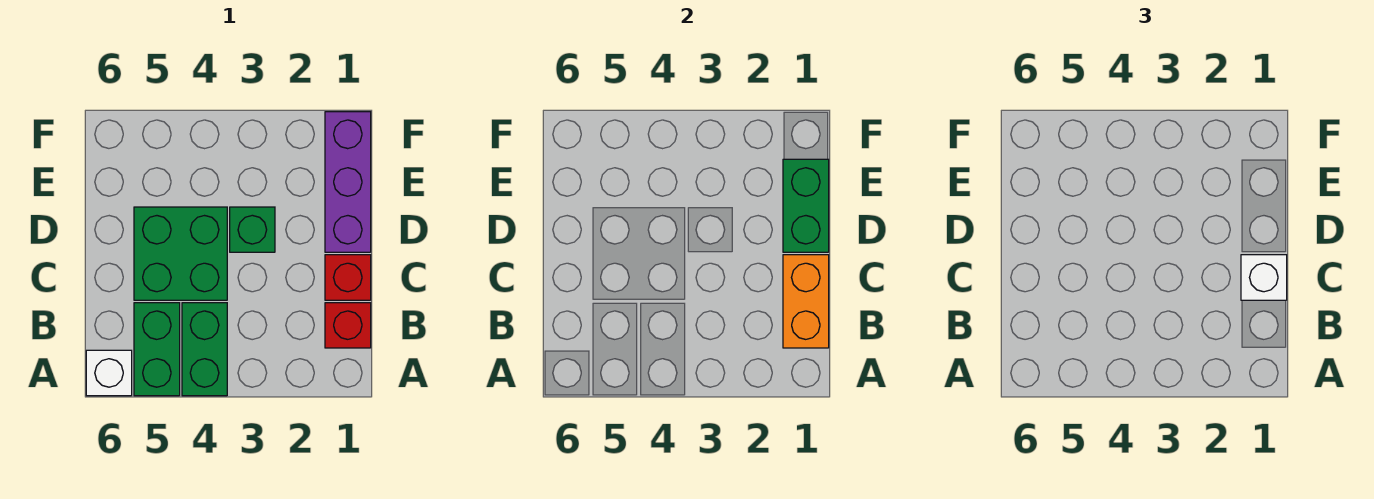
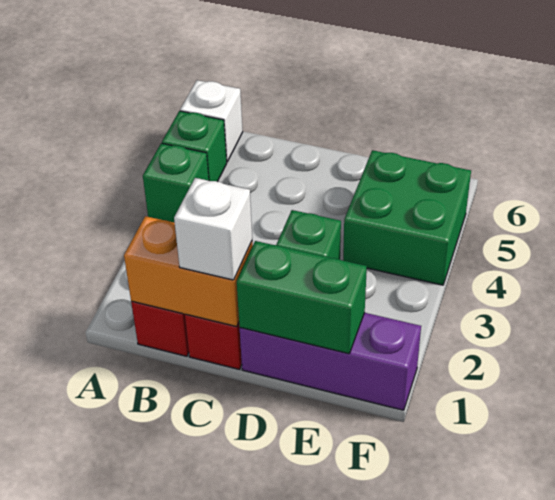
green brick A4:B4 level 1 -> green brick A4 level 1
green brick A5:B5 level 1 -> green brick A5 level 1
green brick C4:D5 level 1 -> green brick E4:F5 level 1

